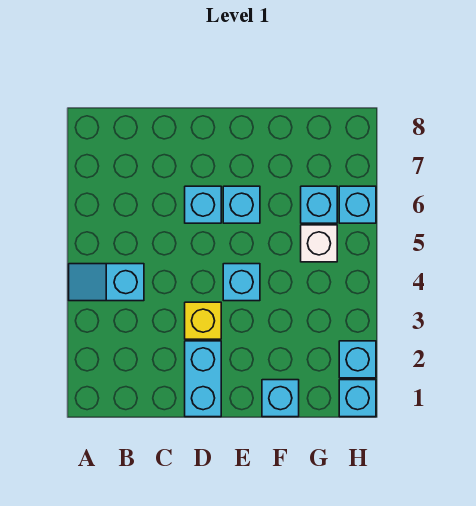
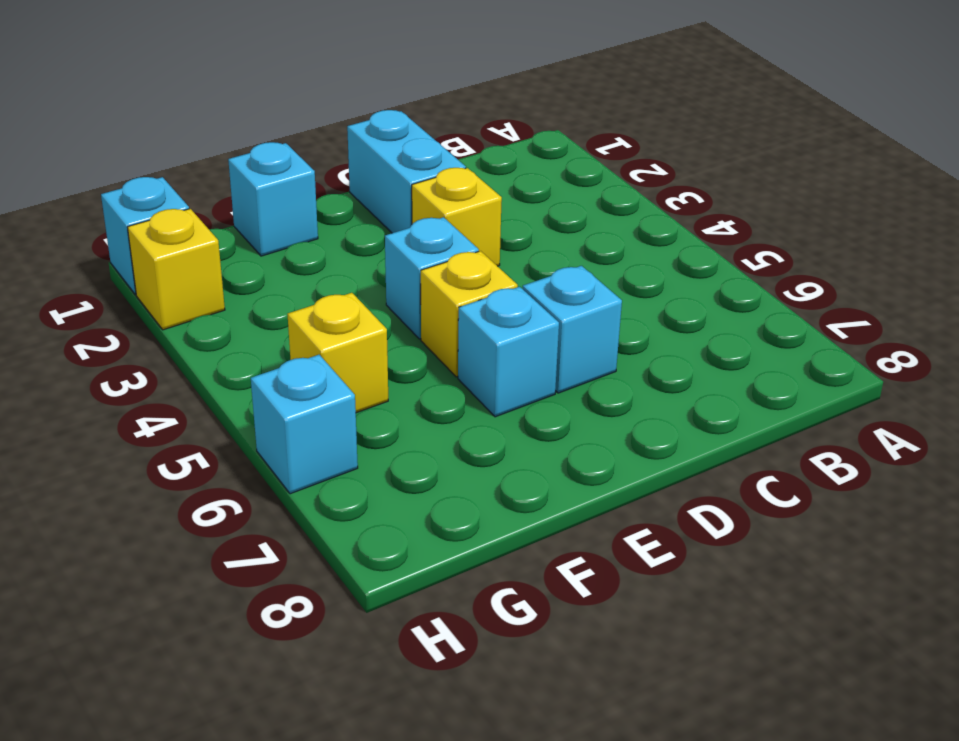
cyan slope A4:B4 level 1 top B -> none
none -> yellow brick E5 level 1
white brick G5 level 1 -> yellow brick G5 level 1
cyan brick G6 level 1 -> none
cyan brick H2 level 1 -> yellow brick H2 level 1

